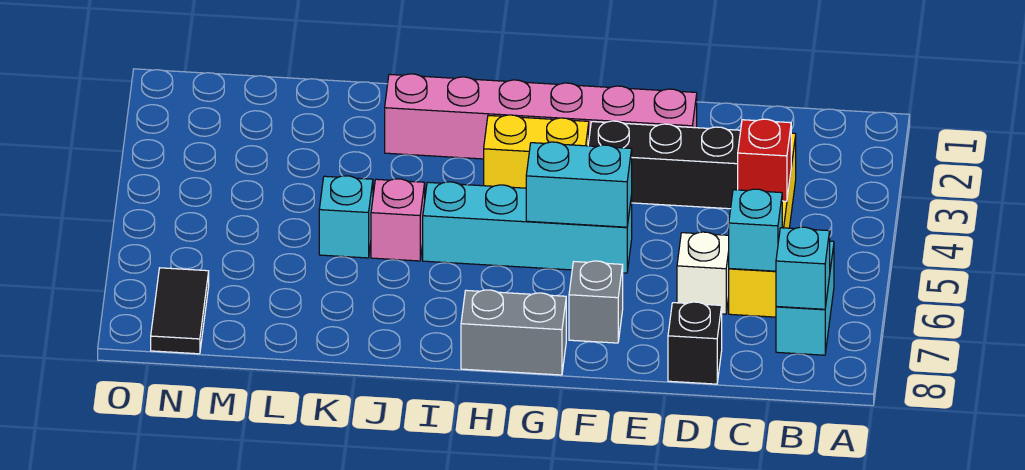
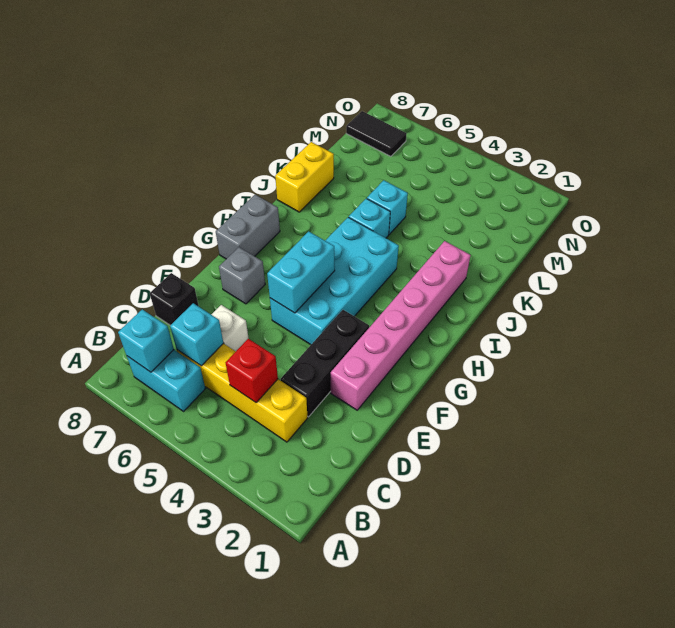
cyan brick F5:I5 level 1 -> cyan brick F4:I5 level 1
yellow brick G3:H3 level 1 -> yellow brick J8:K8 level 1
pink brick J5 level 1 -> cyan brick J5 level 1

